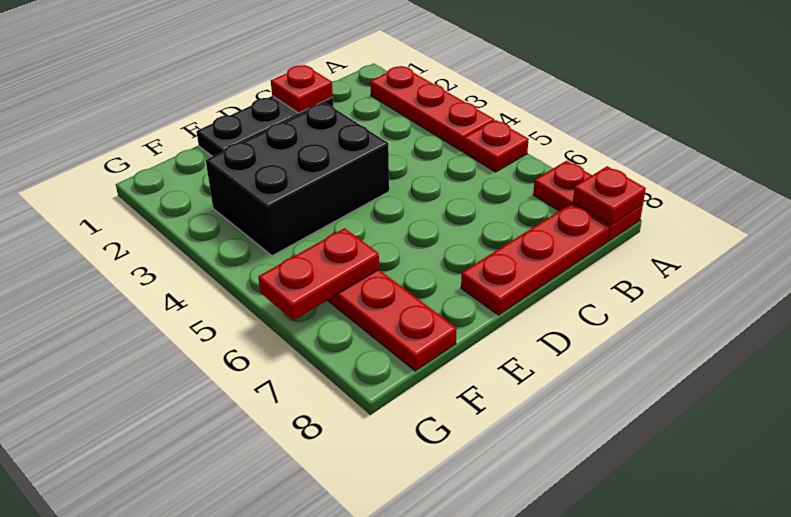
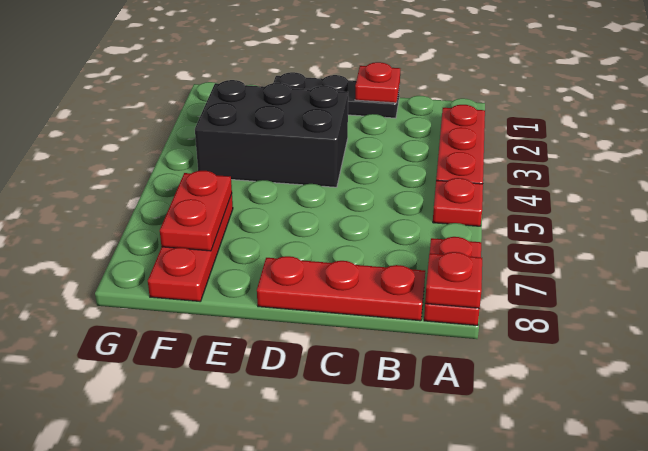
red plate F6:G6 level 2 -> red plate F6:F7 level 2

